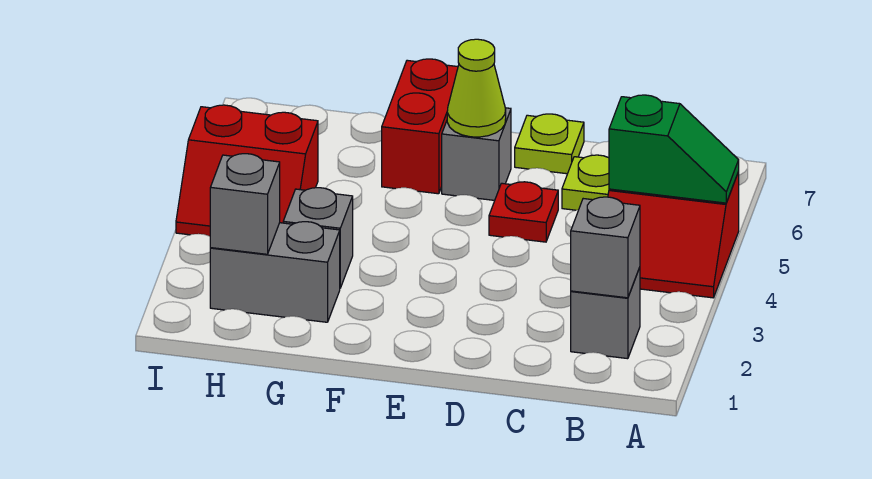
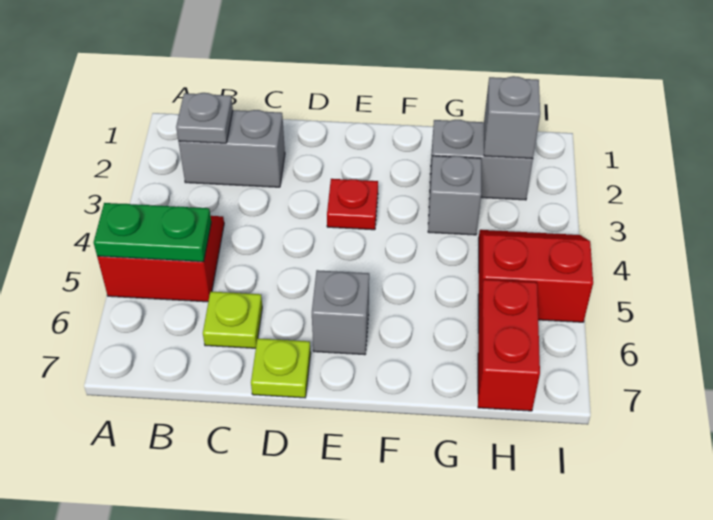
green slope A5:B5 level 2 top B -> green plate A5:B5 level 2
grey brick B2 level 1 -> grey brick B2:C2 level 1
grey brick B2 level 2 -> grey plate B2 level 2
red plate D5 level 1 -> red plate E3 level 1
lime cone E6 level 2 -> none
red brick F6:F7 level 1 -> red brick H6:H7 level 1

